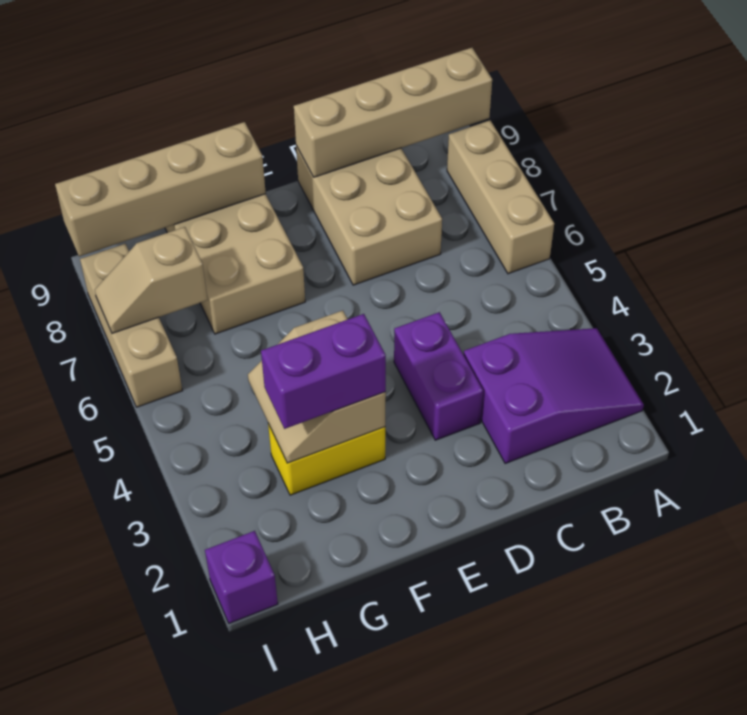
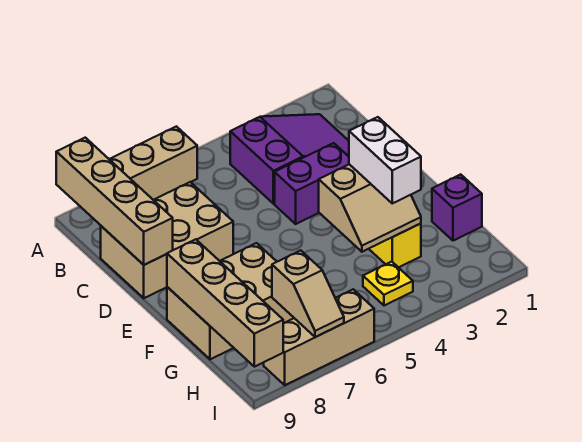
purple slope A2:C3 level 1 top C -> purple slope B2:C4 level 1 top 4
purple brick F3:G3 level 3 -> white brick F3:G3 level 3
none -> yellow plate H4 level 1
purple brick I1 level 1 -> purple brick G1 level 1

